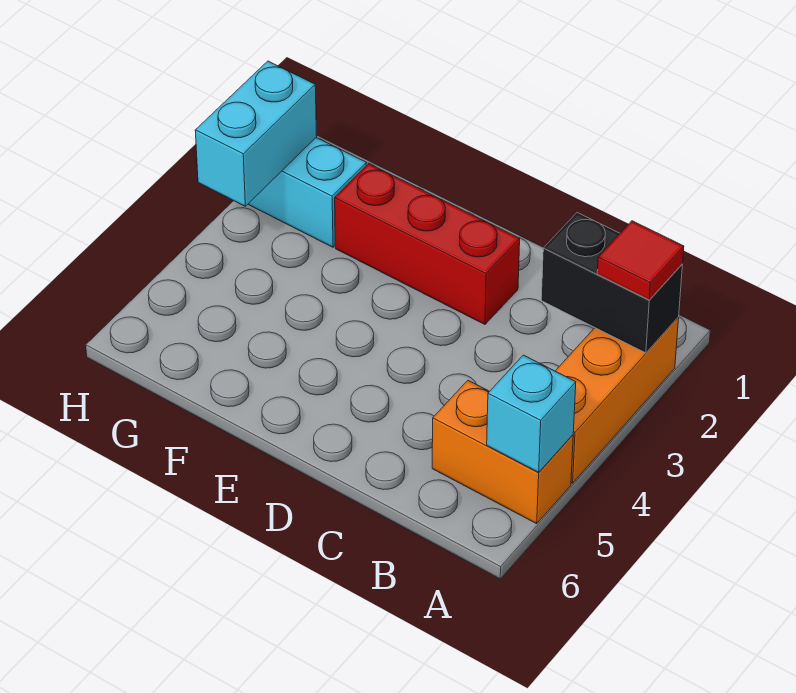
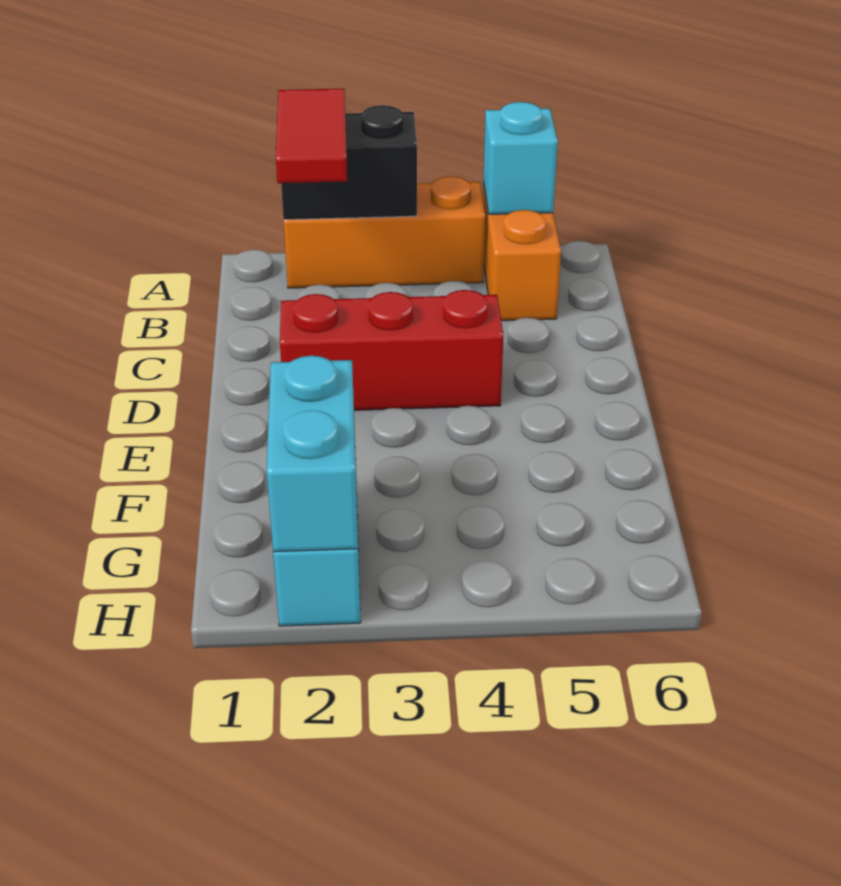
black brick A2:B2 level 2 -> black brick A2:A3 level 2
red tile A2 level 3 -> red tile A2:B2 level 3
red brick D2:F2 level 1 -> red brick D2:D4 level 1
cyan brick H2:H3 level 2 -> cyan brick G2:H2 level 2

